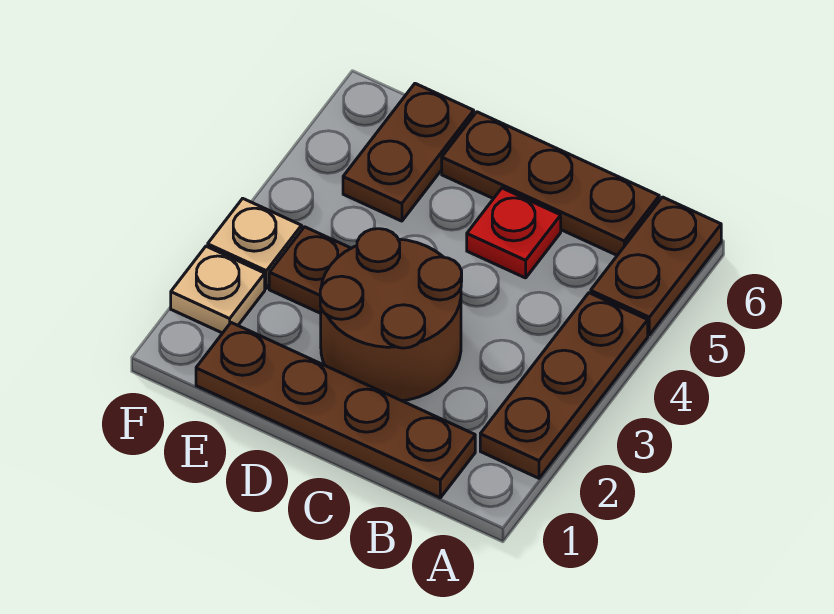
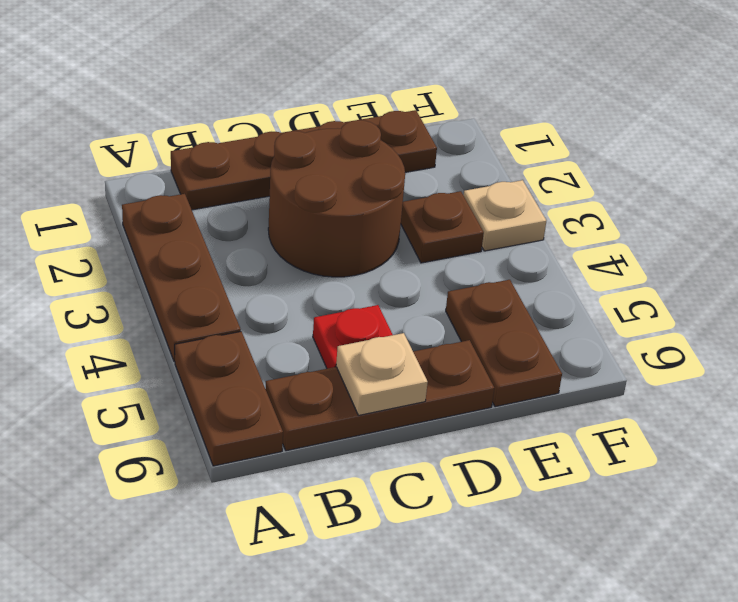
tan plate F2 level 1 -> tan plate C6 level 2

